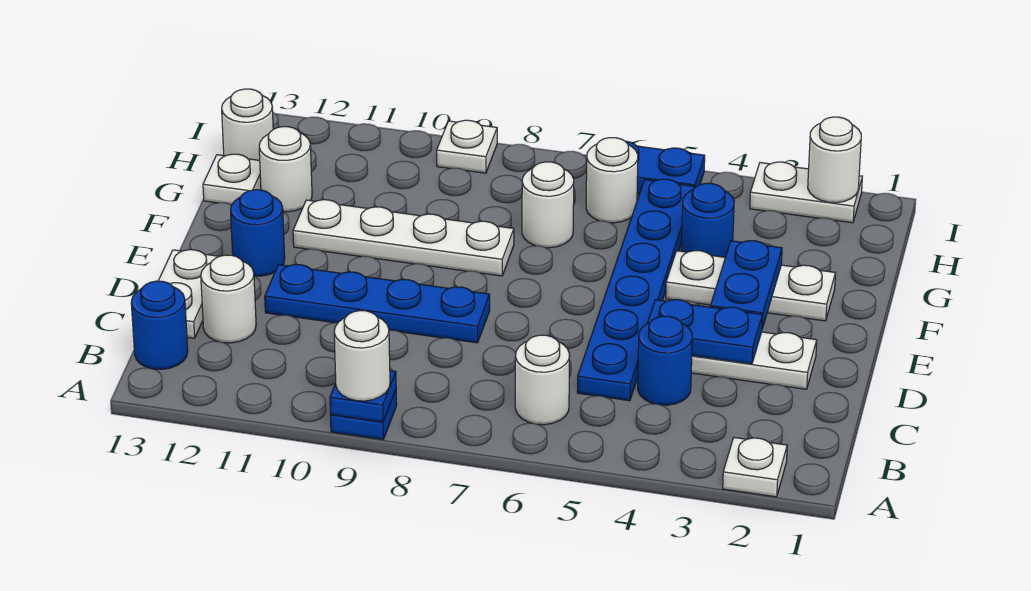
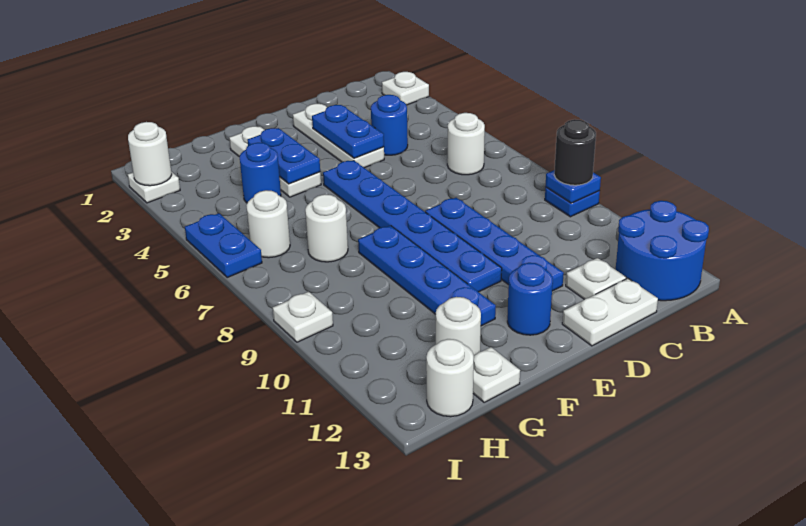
white round brick A9 level 3 -> black round brick A9 level 3
blue round brick B13 level 1 -> blue round brick A12:B13 level 1
blue plate C5:H5 level 1 -> blue plate E5:E10 level 1
white round brick C12 level 1 -> white plate C12 level 1
blue plate E3:F3 level 2 -> blue plate F3:F4 level 2
white plate F8:F11 level 1 -> blue plate F8:F11 level 1
white plate I2:I3 level 1 -> white plate I2 level 1

